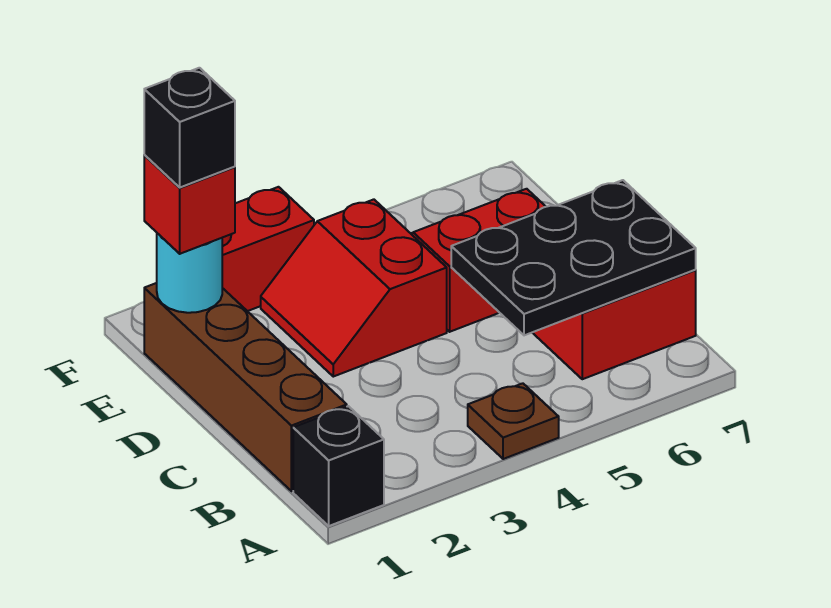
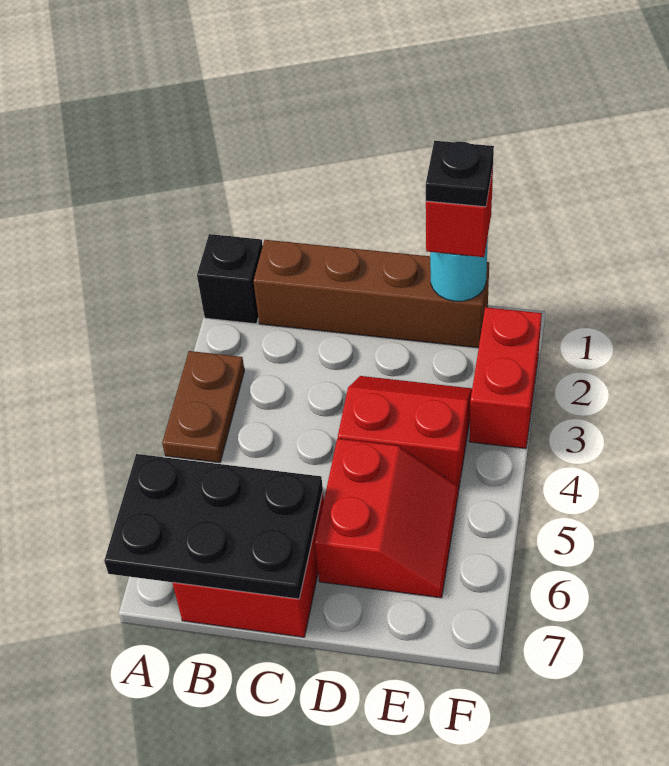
brown plate A4 level 1 -> brown plate A3:A4 level 1
black plate B5:C7 level 2 -> black plate A6:C7 level 2
black brick E1 level 4 -> black plate E1 level 4

